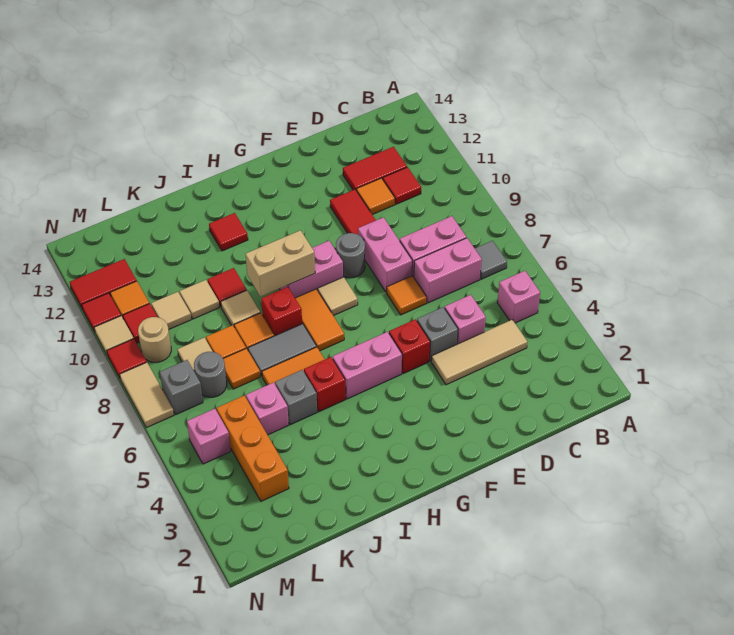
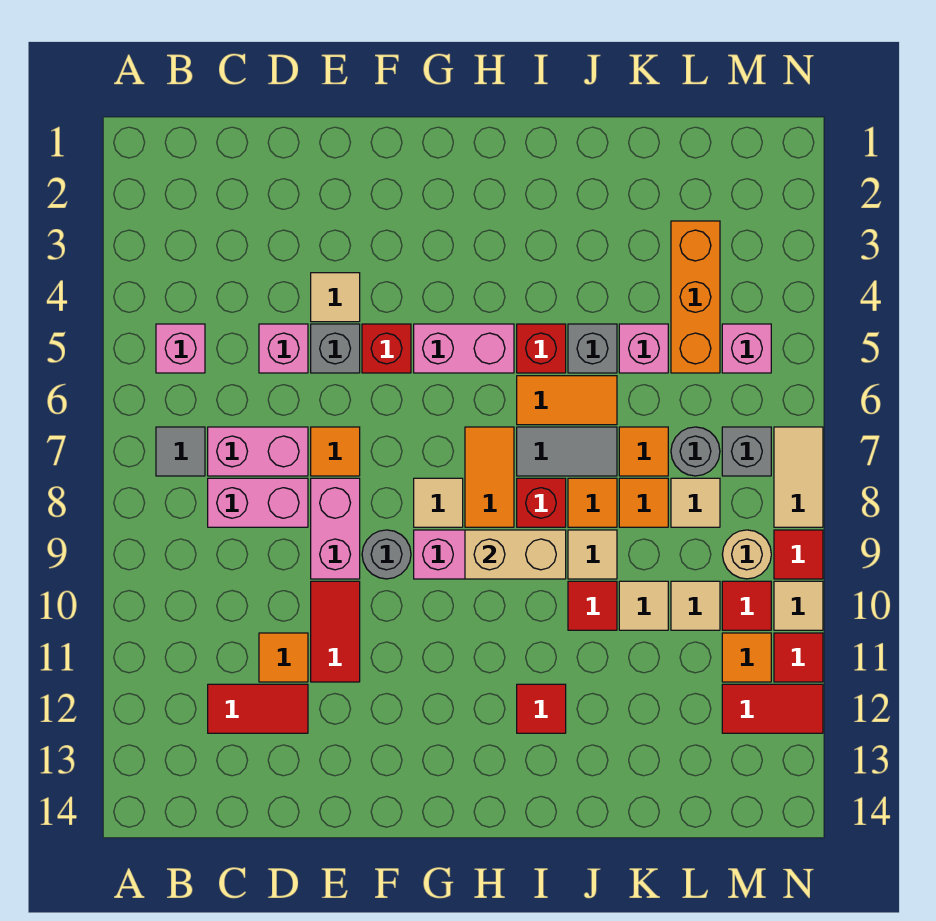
tan tile C4:E4 level 1 -> tan tile E4 level 1
red tile C11 level 1 -> none

